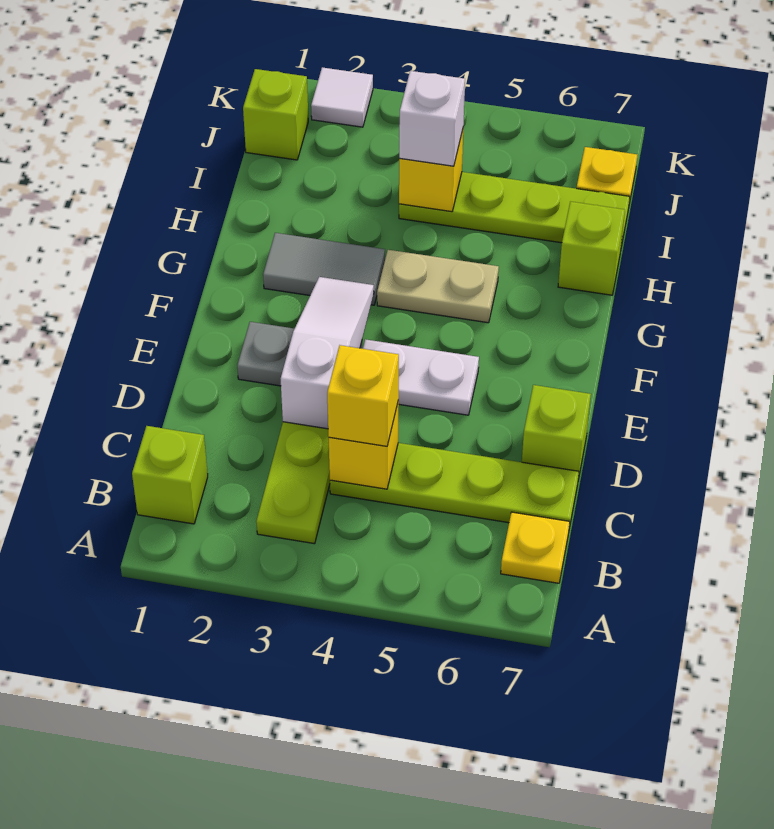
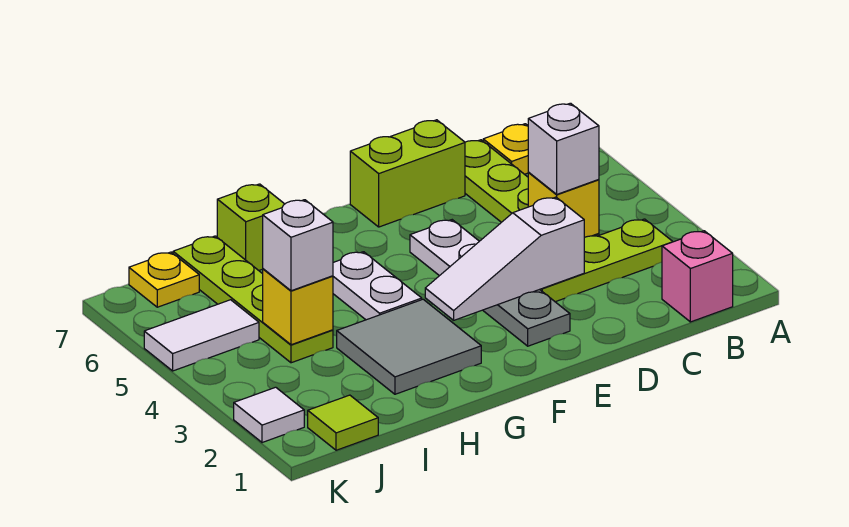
lime brick B1 level 1 -> pink brick B1 level 1
yellow brick C4 level 3 -> white brick C4 level 3
lime brick D7 level 1 -> lime brick D7:E7 level 1
grey tile G2:G3 level 1 -> grey tile G2:H3 level 1
tan plate G4:G5 level 1 -> white plate G4:G5 level 1
lime brick J1 level 1 -> lime tile J1 level 1
none -> white tile J5:K5 level 1

